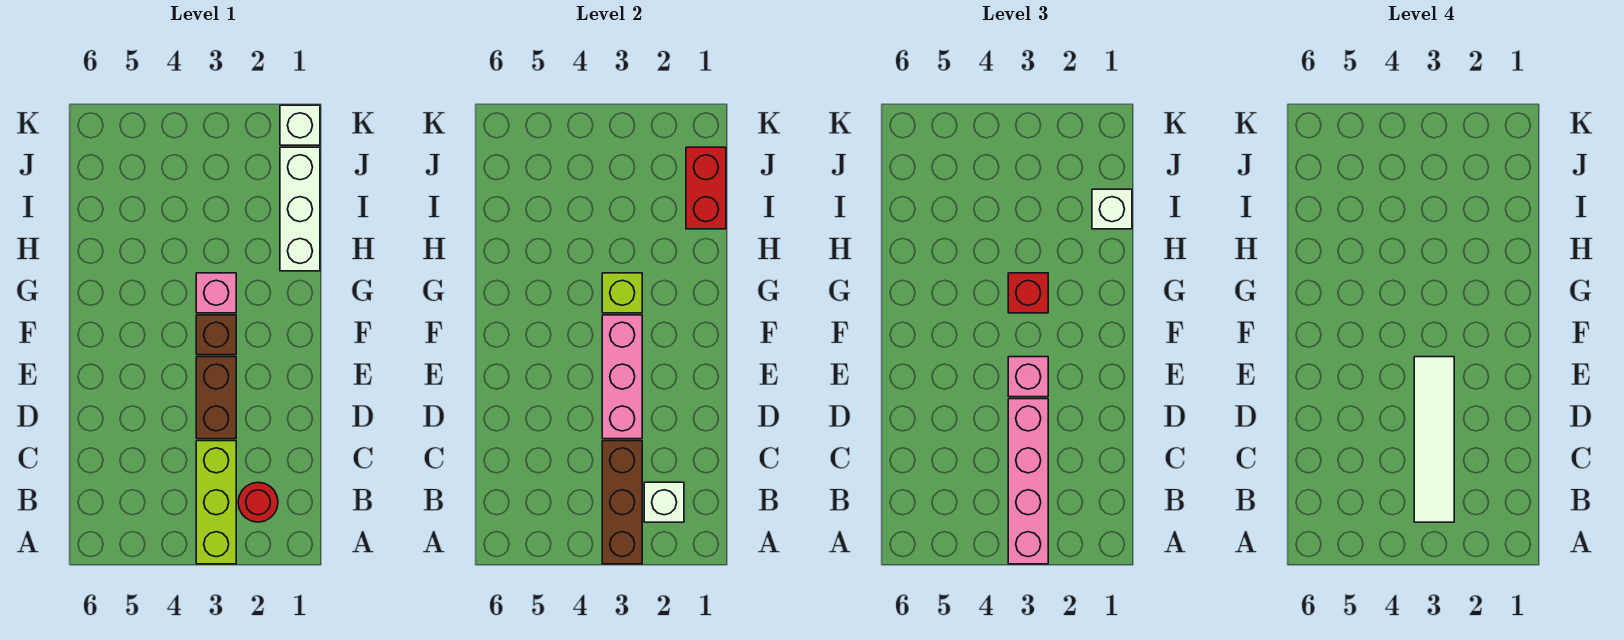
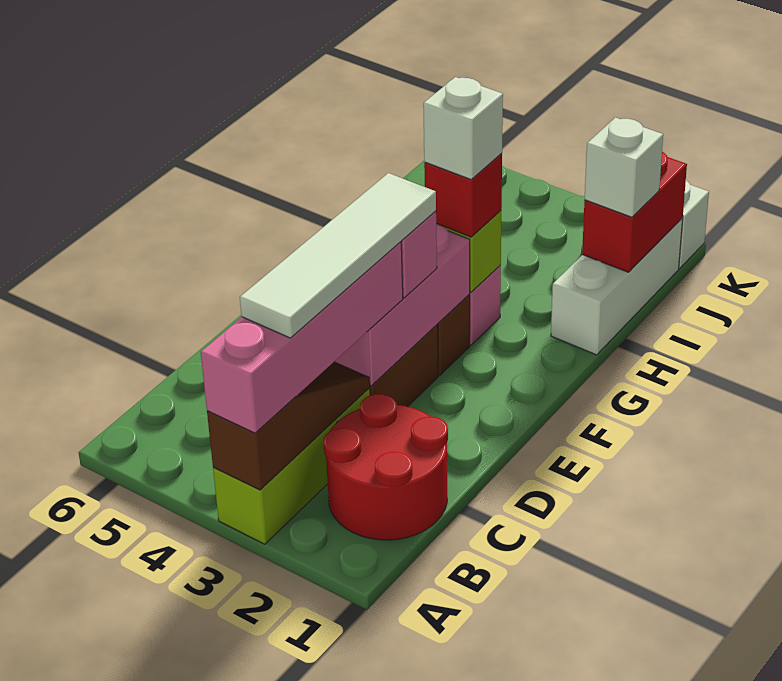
brown brick A3:C3 level 2 -> brown slope A3:C3 level 2 top A
red round brick B2 level 1 -> red round brick B1:C2 level 1
white brick B2 level 2 -> white brick G3 level 4

